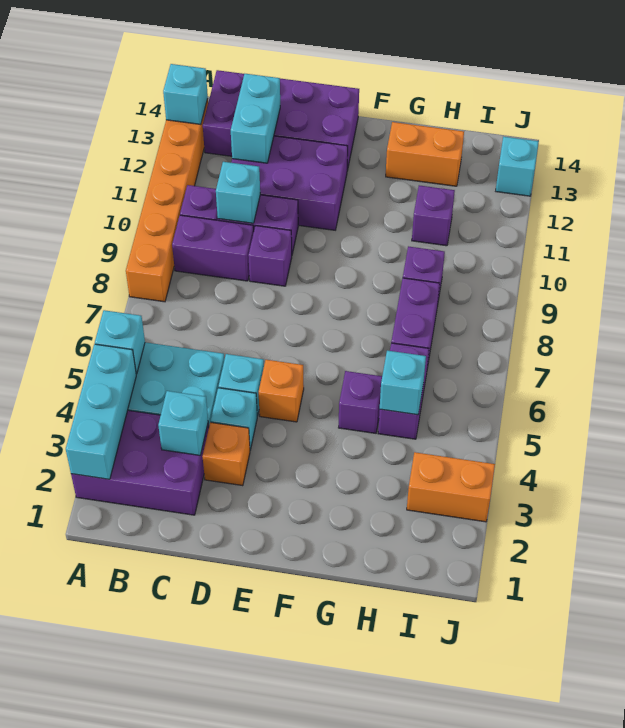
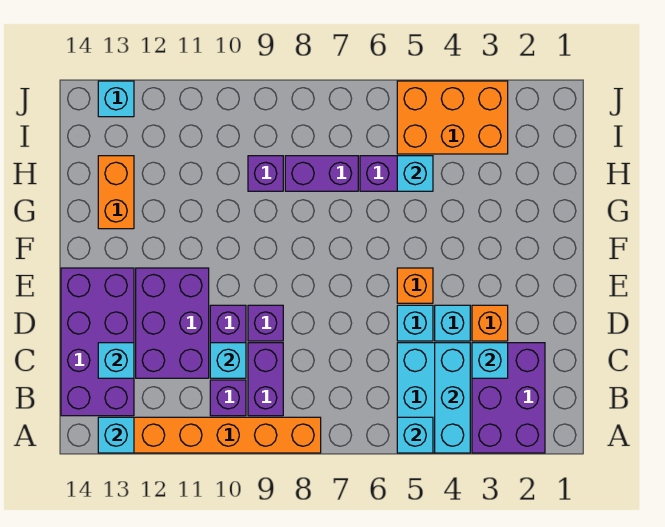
cyan brick A2:A4 level 2 -> cyan brick A4:C4 level 2
cyan brick C12:C13 level 2 -> cyan brick C13 level 2
purple brick G5 level 1 -> none
purple brick H11 level 1 -> none
orange brick I3:J3 level 1 -> orange brick I3:J5 level 1

